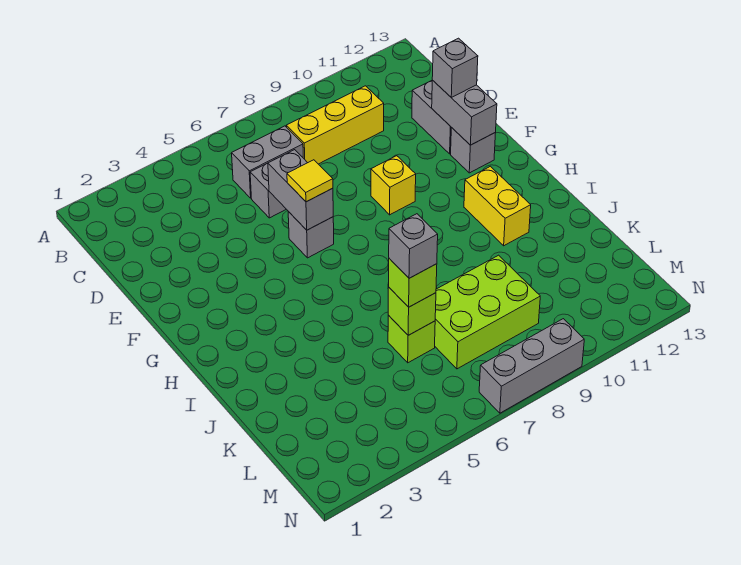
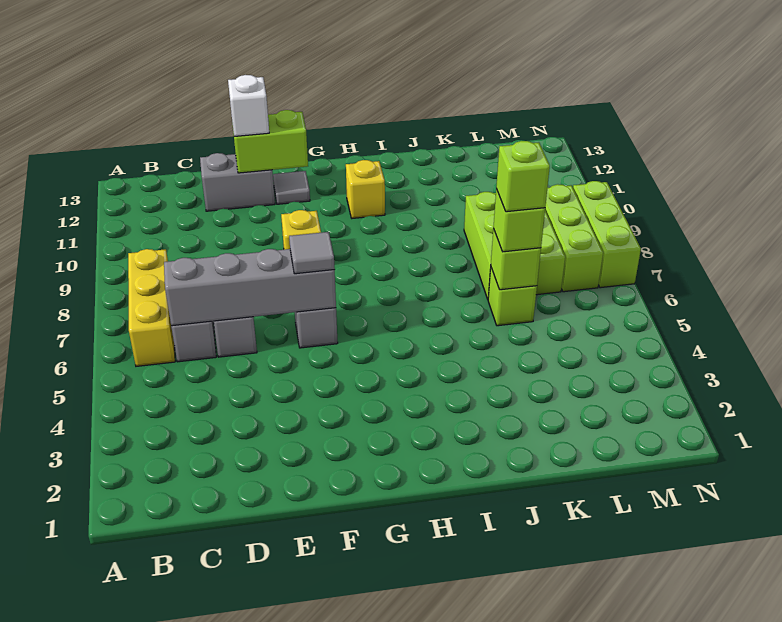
yellow brick C8:C10 level 1 -> yellow brick B6:B8 level 1
grey brick E6:F6 level 2 -> grey brick C6:F6 level 2
grey brick E12:F12 level 2 -> lime brick E12:F12 level 2
grey brick E12 level 3 -> white brick E12 level 3
yellow tile F6 level 3 -> grey tile F6 level 3
grey brick F12 level 1 -> grey tile F12 level 1
yellow brick H11:I11 level 1 -> yellow brick H11 level 1
grey brick K6 level 4 -> lime brick K6 level 4
none -> lime brick M7:M9 level 1
grey brick N7:N9 level 1 -> lime brick N7:N9 level 1

